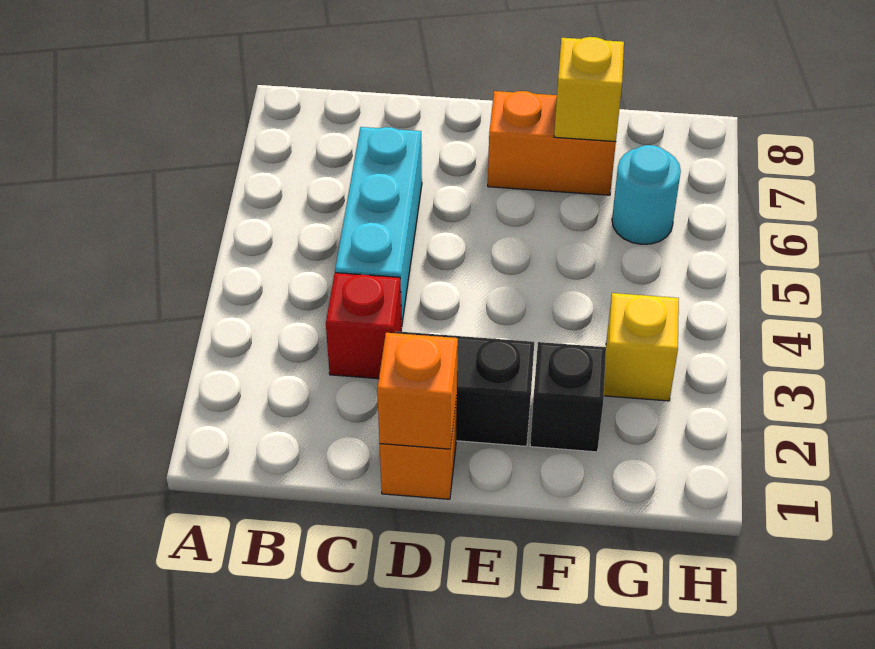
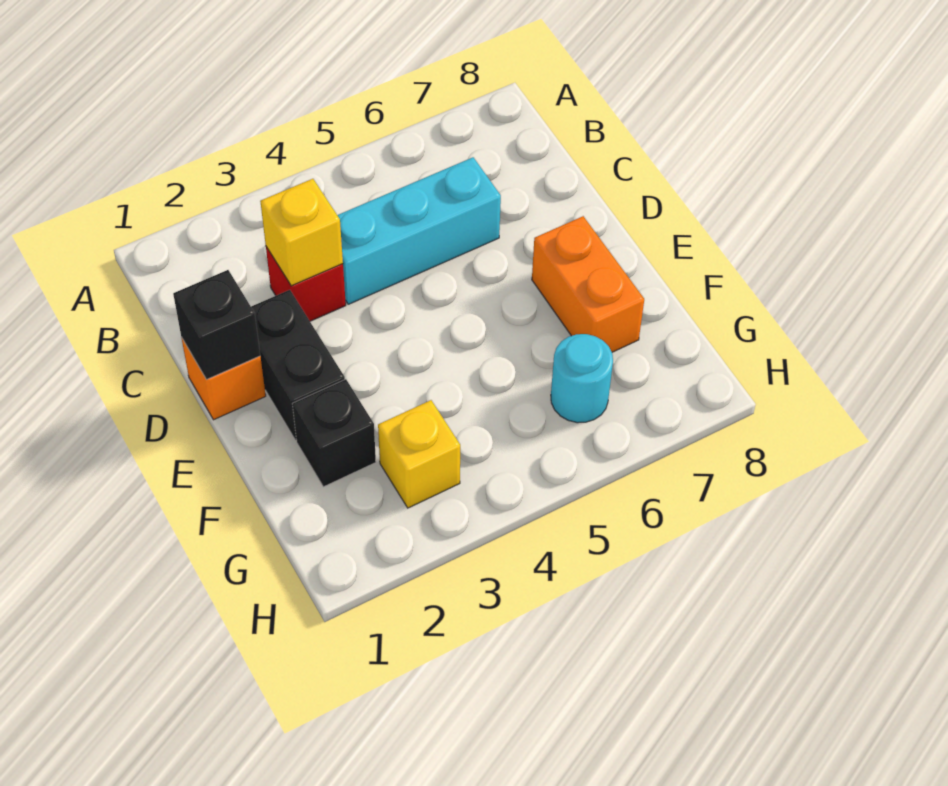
orange brick D1 level 2 -> black brick D1 level 2
yellow brick F7 level 2 -> yellow brick C3 level 2

